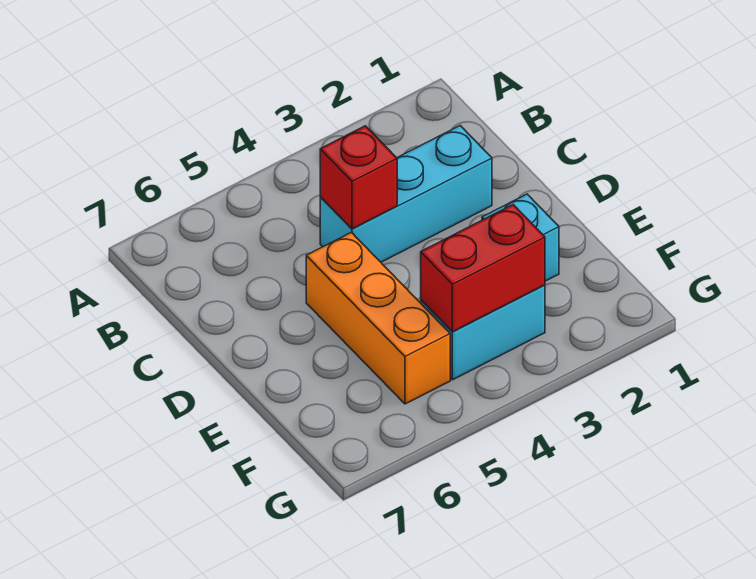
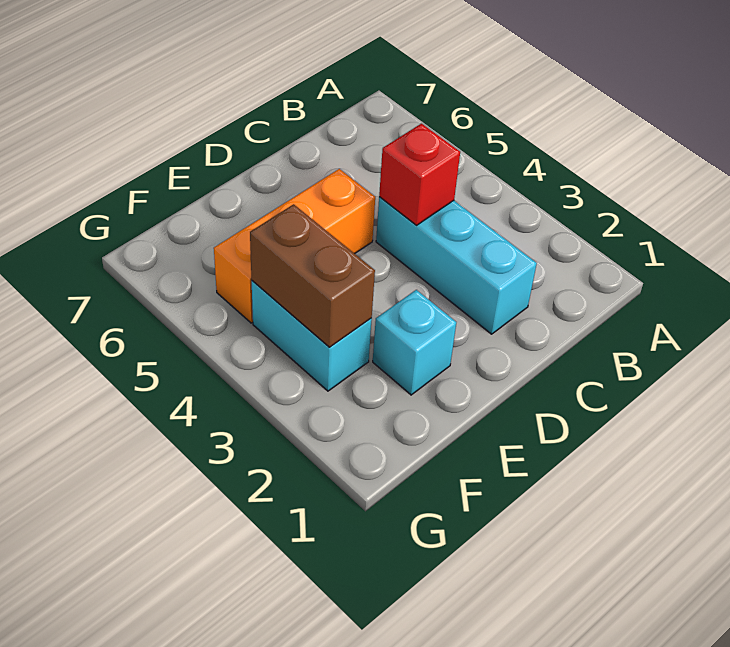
red brick F3:F4 level 2 -> brown brick F3:F4 level 2

